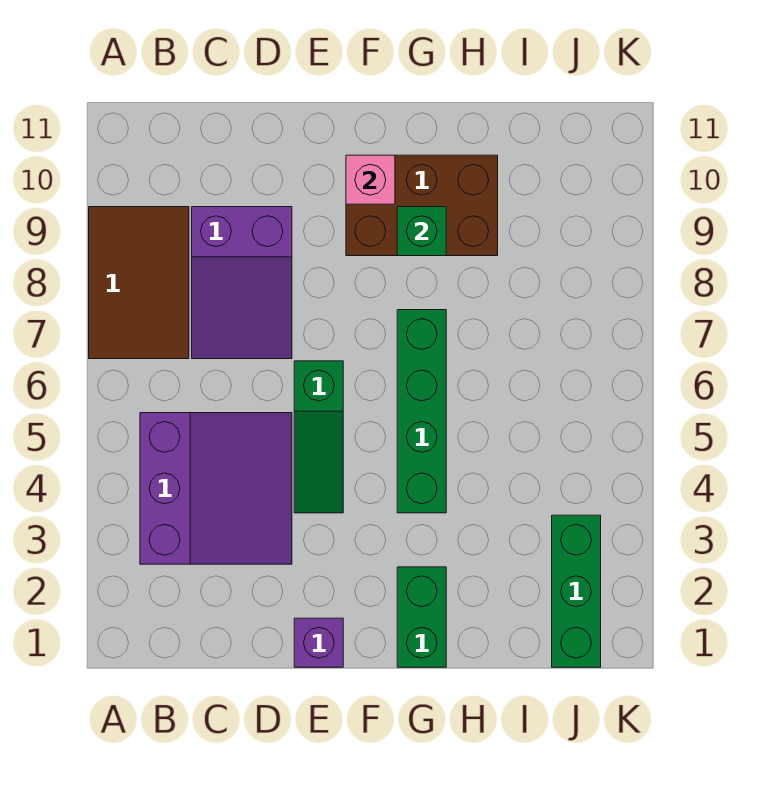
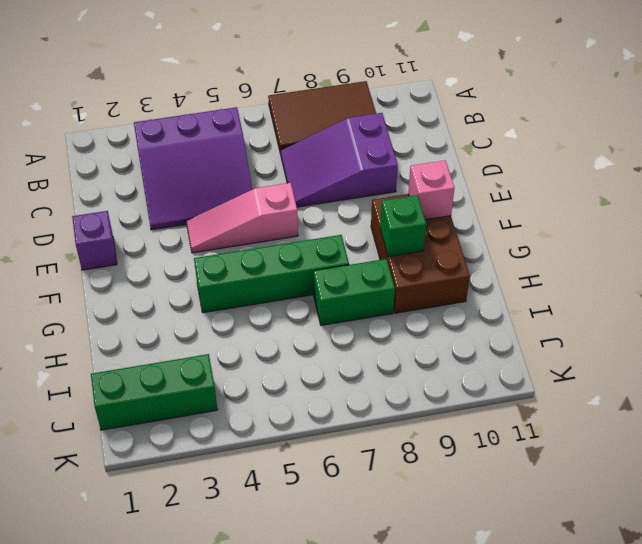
green slope E4:E6 level 1 top 6 -> pink slope E4:E6 level 1 top 6
green brick G1:G2 level 1 -> green brick H7:H8 level 1

